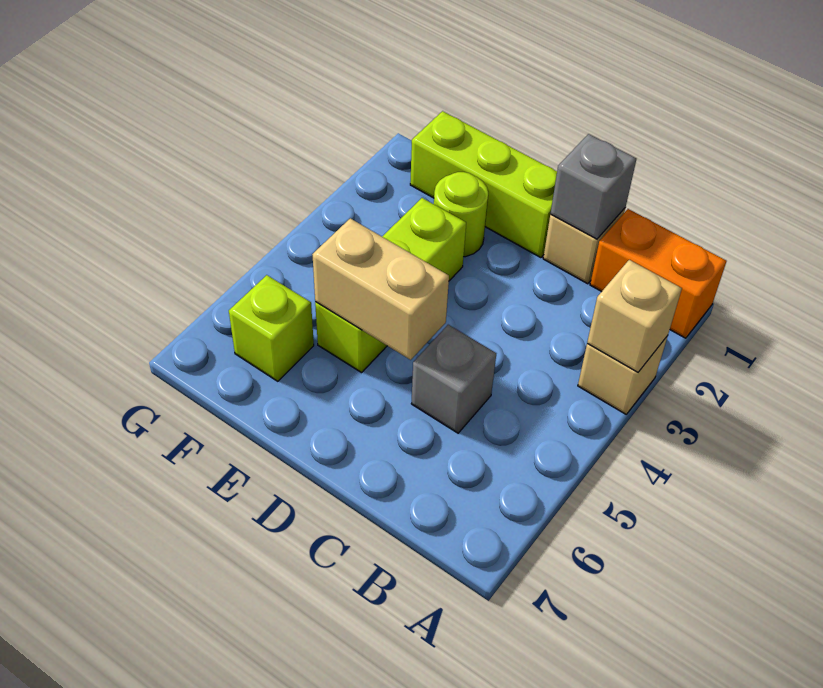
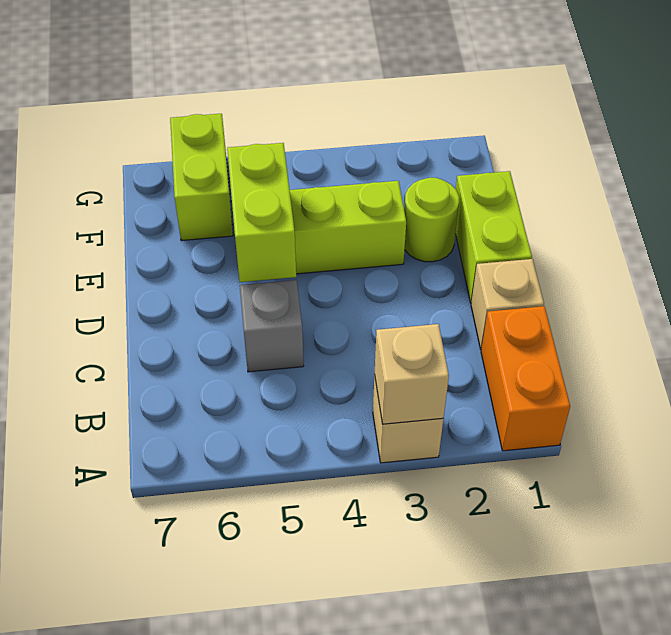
grey brick C1 level 2 -> none
lime brick D1:F1 level 1 -> lime brick D1:E1 level 1
tan brick D5:E5 level 2 -> lime brick D5:E5 level 2
lime brick F6 level 1 -> lime brick F6:G6 level 1

